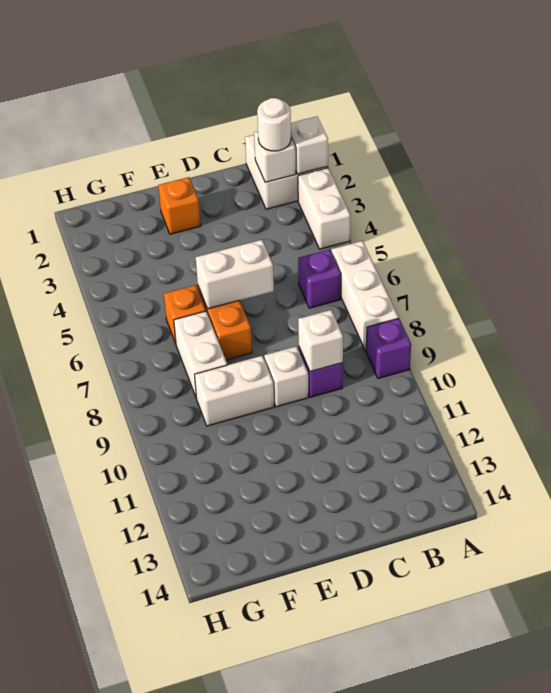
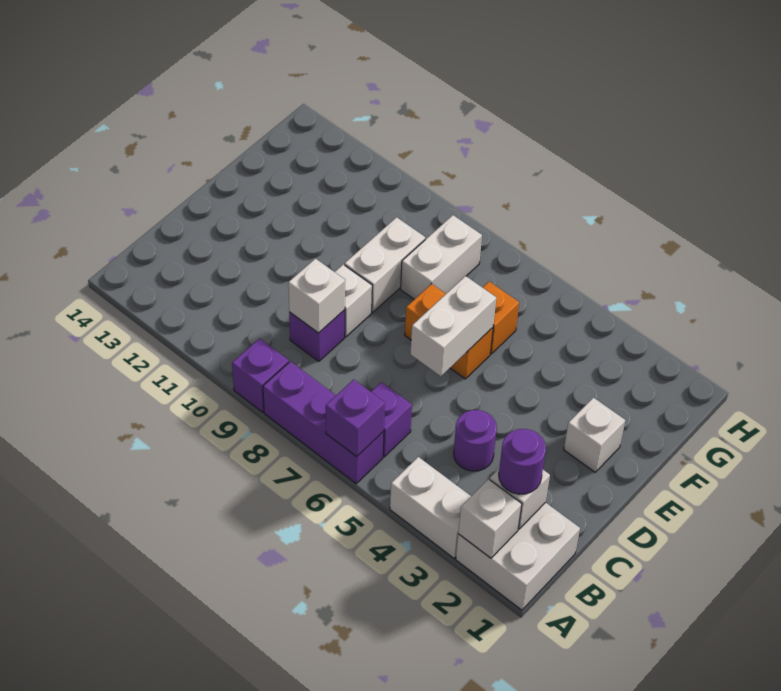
white brick A6:A8 level 1 -> purple brick A6:A8 level 1
none -> purple brick A6 level 2
white round brick B2 level 3 -> purple round brick B2 level 3
none -> purple round brick C4 level 1
orange brick E2 level 1 -> white brick E2 level 1
white brick F7:F8 level 1 -> white brick F8:G8 level 1

